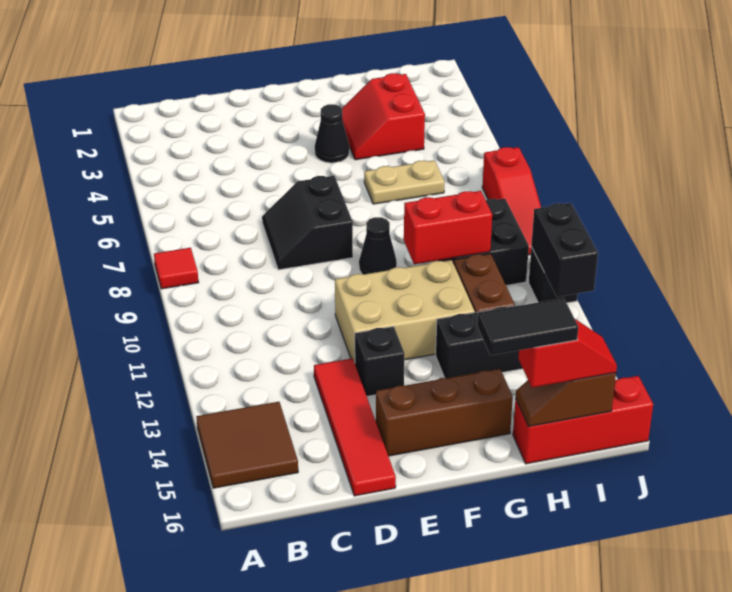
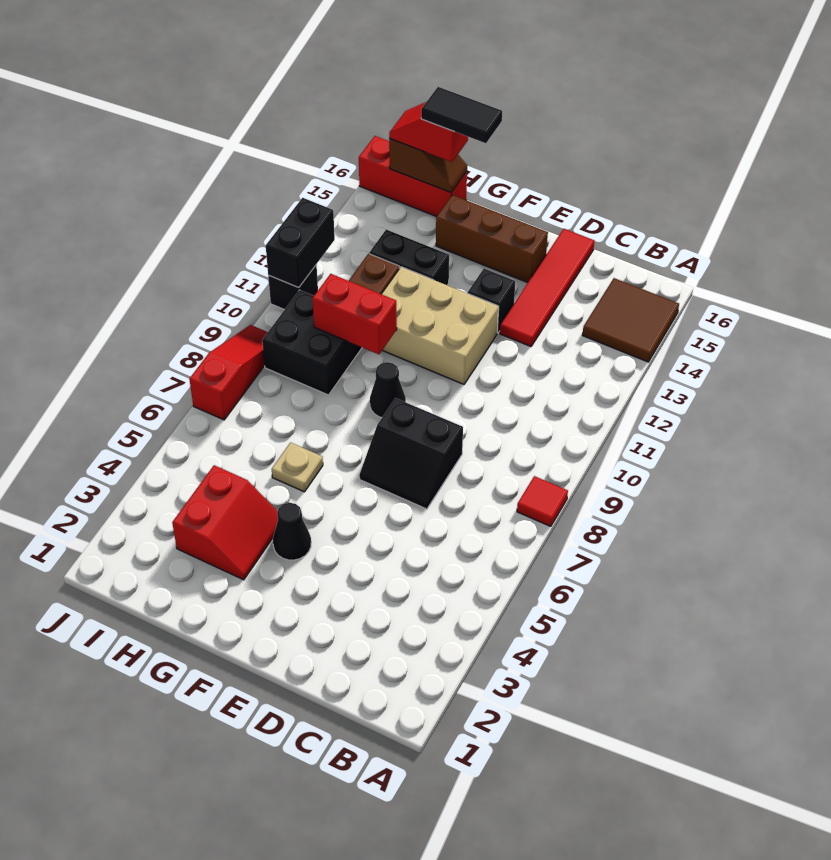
black slope D7:E8 level 1 top E -> black slope D7:E8 level 1 top 8
tan plate G6:H6 level 1 -> tan plate G6 level 1

